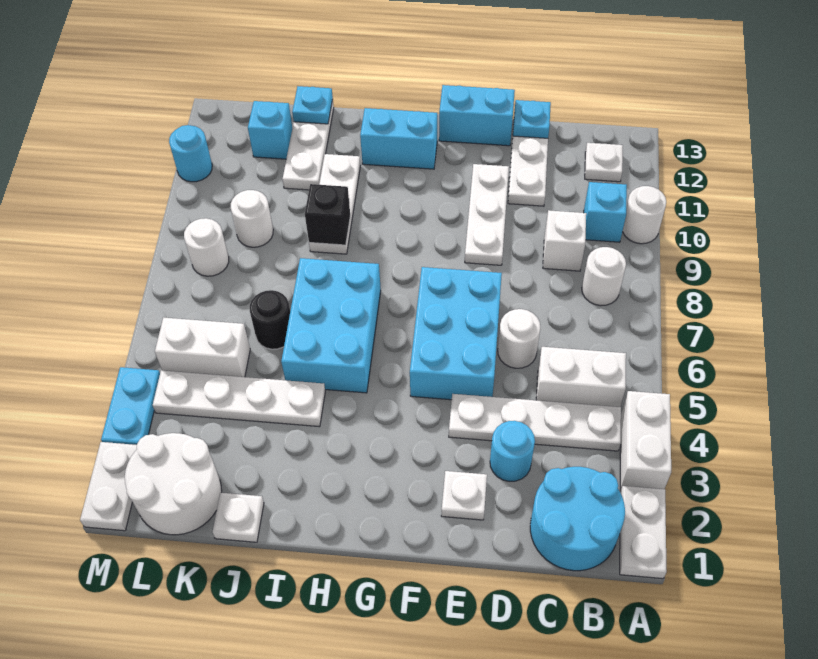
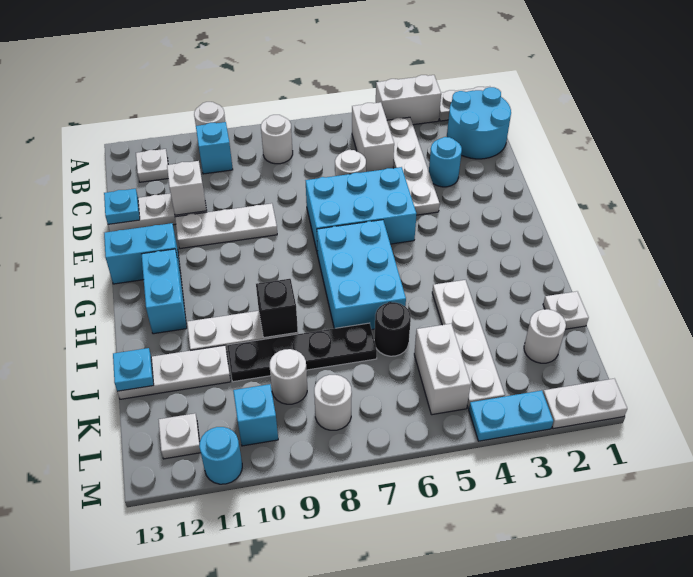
white brick C9 level 1 -> white brick D11 level 2
white plate E2 level 1 -> white plate L12 level 1
cyan brick E13:F13 level 1 -> cyan brick F12:F13 level 1
cyan brick H5:I7 level 1 -> cyan brick G6:I7 level 1
none -> black plate J7:J10 level 1
white round brick K1:L2 level 1 -> white round brick K2 level 1
cyan brick K12 level 1 -> cyan brick L10 level 1

